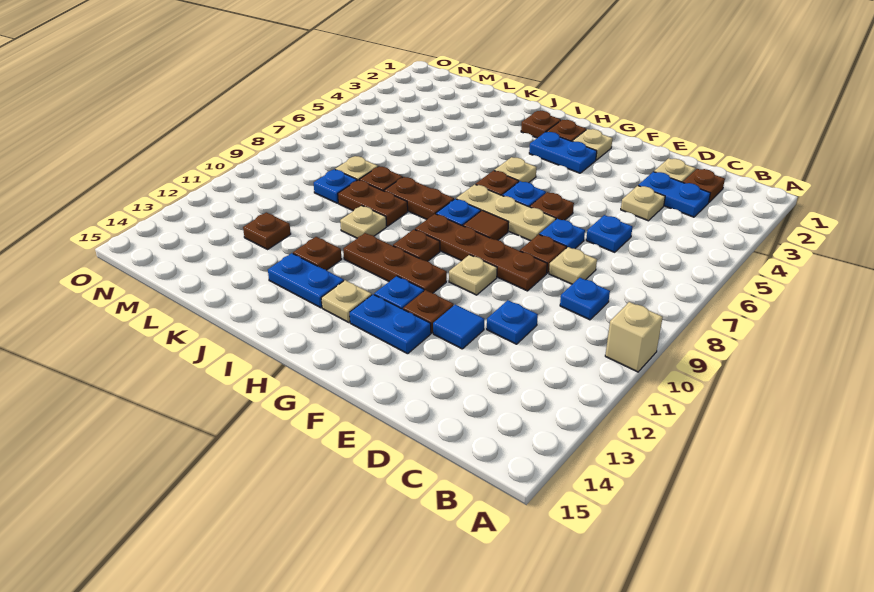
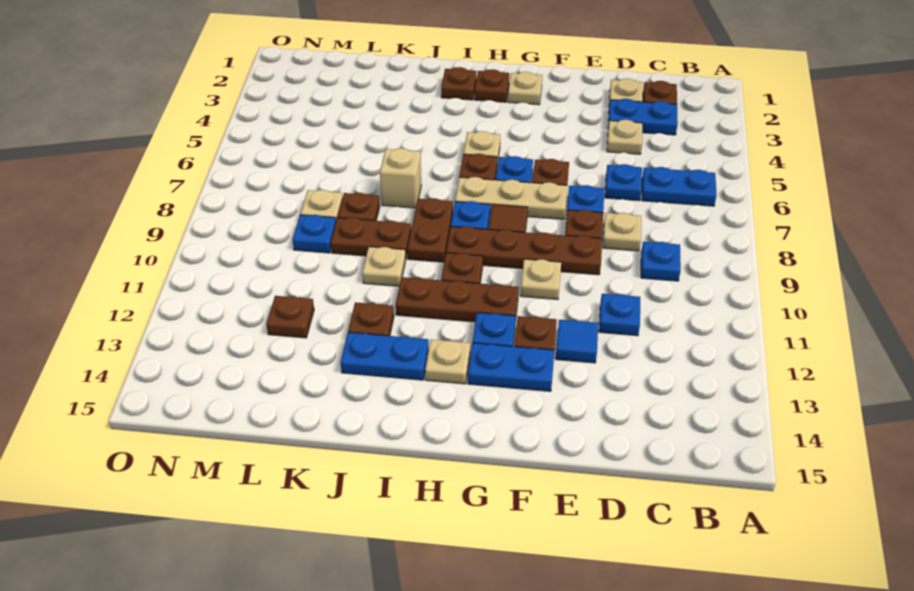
tan brick A10 level 1 -> tan brick J7 level 1
blue plate G3:H3 level 1 -> blue plate B6:C6 level 1
brown plate I8:J8 level 1 -> brown plate I8:I9 level 1

